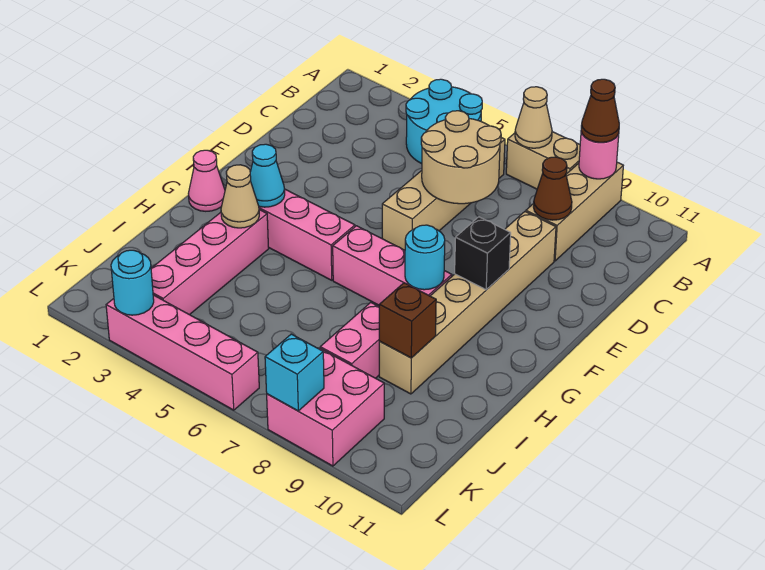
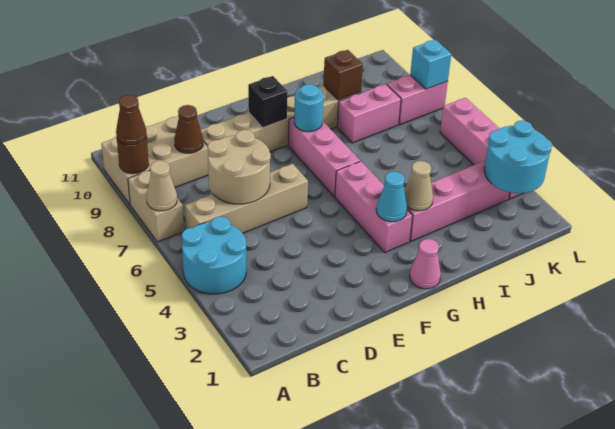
tan brick A9:C9 level 1 -> tan brick A9:C10 level 1
pink round brick A9 level 2 -> brown round brick A9 level 2
pink brick K8:L9 level 1 -> pink brick K8:L8 level 1
cyan round brick L3 level 2 -> cyan round brick K2:L3 level 2

